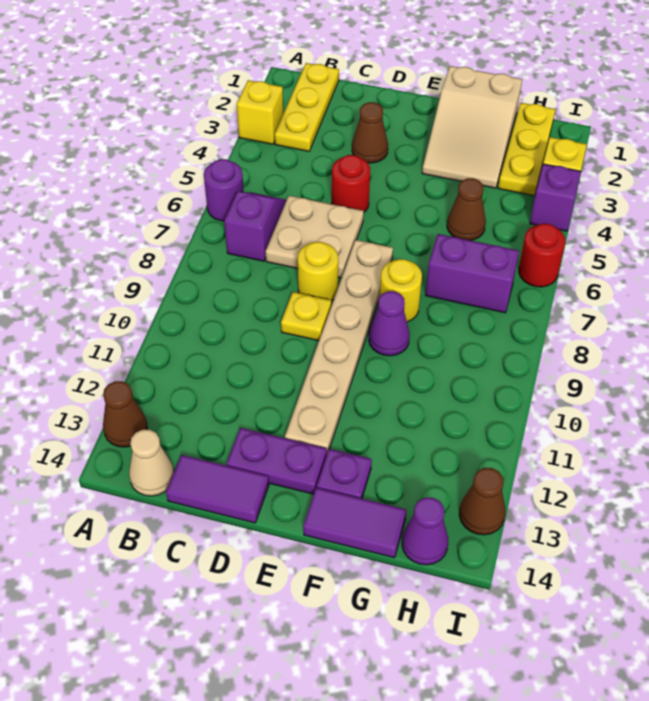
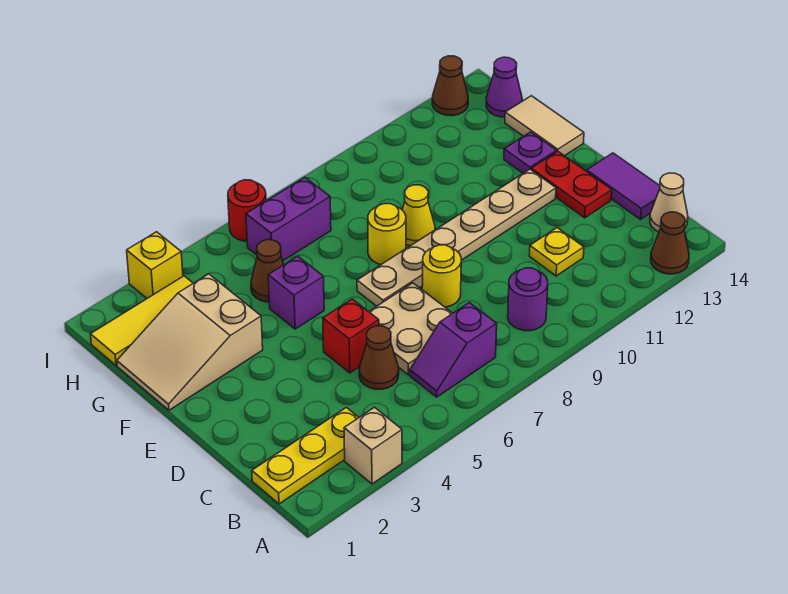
yellow brick A3 level 1 -> tan brick A3 level 1
purple round brick A6 level 1 -> purple round brick B9 level 1
brown cone D3 level 1 -> brown cone C5 level 1
red round brick D5 level 1 -> red brick D5 level 1
yellow plate D9 level 1 -> yellow plate C11 level 1
purple plate D13:E13 level 1 -> red plate D13:E13 level 1
tan slope F1:G3 level 1 top 1 -> tan slope F1:G3 level 1 top 3
purple cone F9 level 1 -> yellow cone F9 level 1
purple tile F14:G14 level 1 -> tan tile F14:G14 level 1
purple brick G7:H7 level 1 -> purple brick H6:H7 level 1
yellow plate H1:H3 level 1 -> yellow tile H1:H3 level 1
purple brick I4 level 1 -> purple brick F5 level 1

